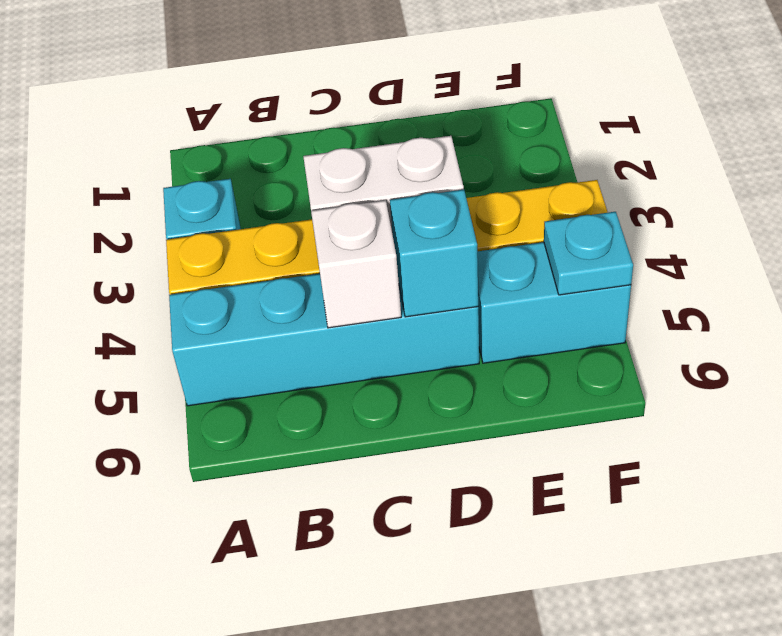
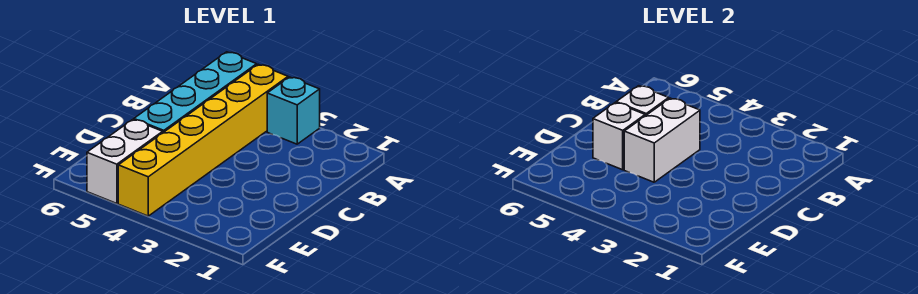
cyan brick D5 level 2 -> white brick D5 level 2
cyan brick E5:F5 level 1 -> white brick E5:F5 level 1
cyan plate F5 level 2 -> none

